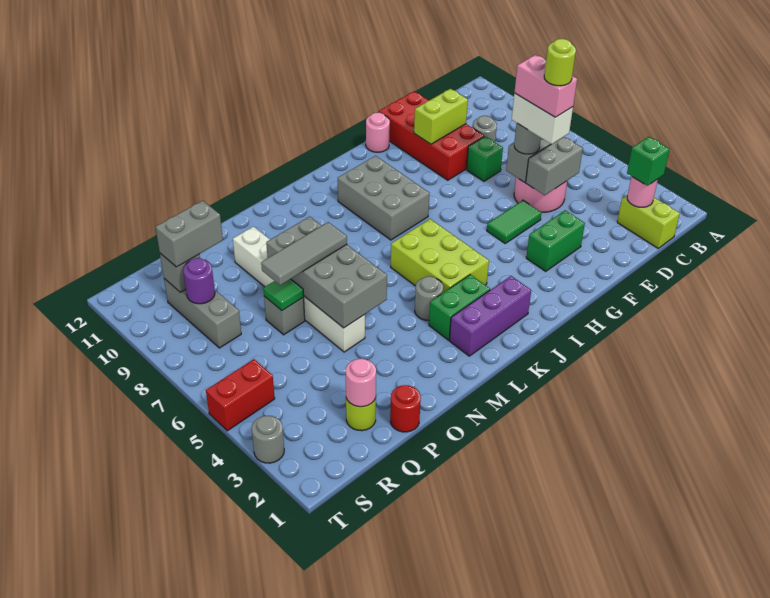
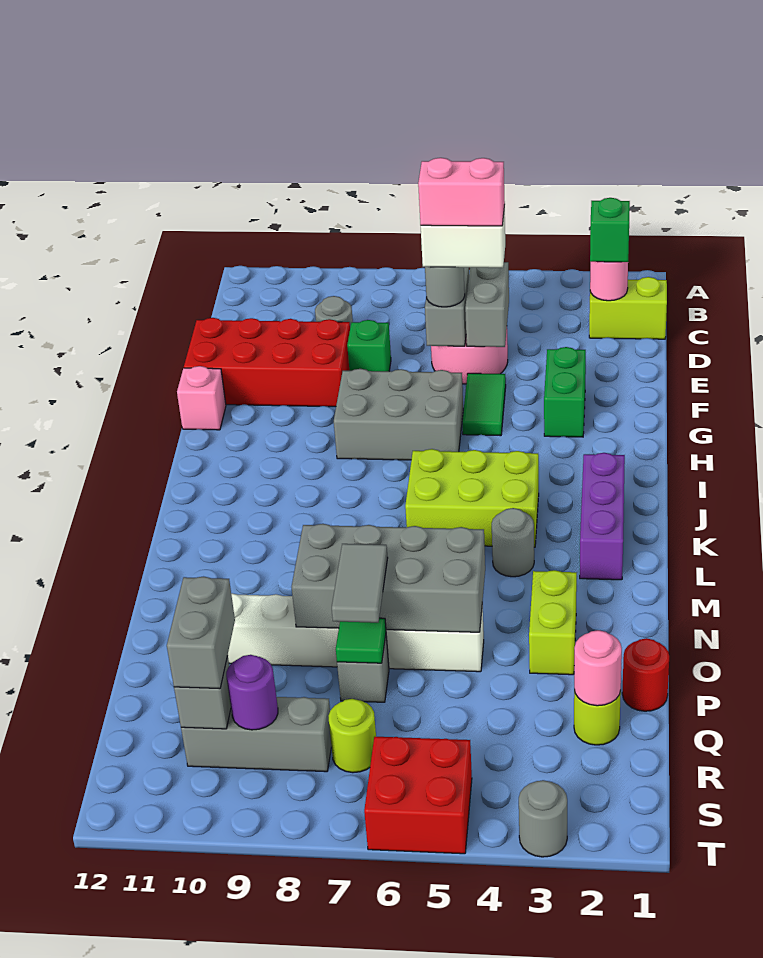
lime round brick E5 level 6 -> lime round brick R7 level 1
lime brick E10:F10 level 2 -> lime brick N3:O3 level 1
pink round brick G12 level 1 -> pink brick G12 level 1
grey brick I8:J10 level 1 -> grey brick G6:H8 level 1
green brick K3:L3 level 1 -> none
grey tile N7:P7 level 3 -> grey tile O7:P7 level 3
red brick S5:T5 level 1 -> red brick S5:T6 level 1

